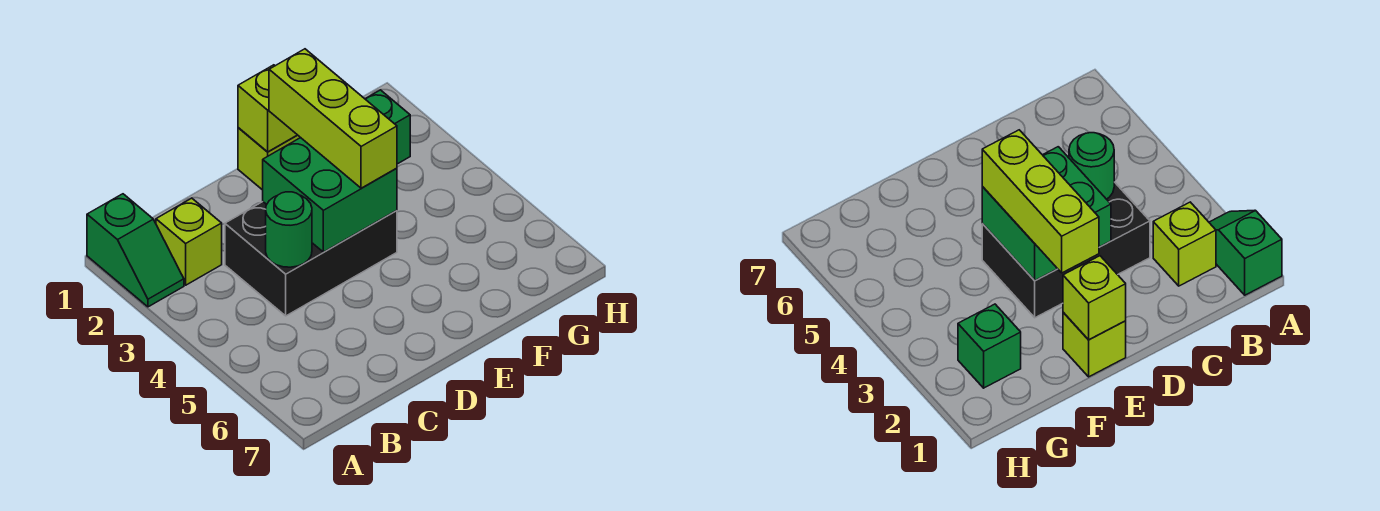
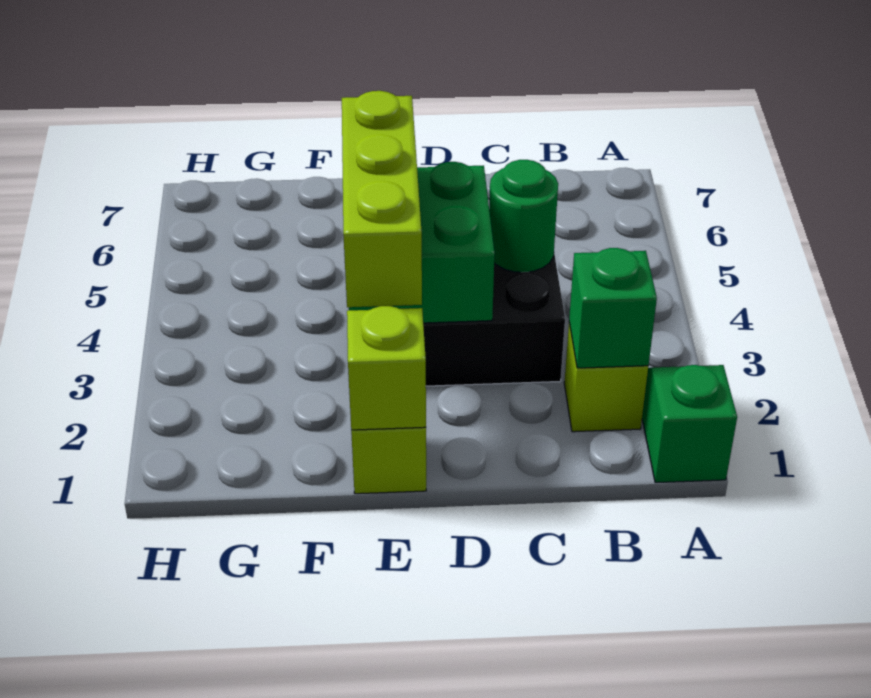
green brick G2 level 1 -> green brick B2 level 2

